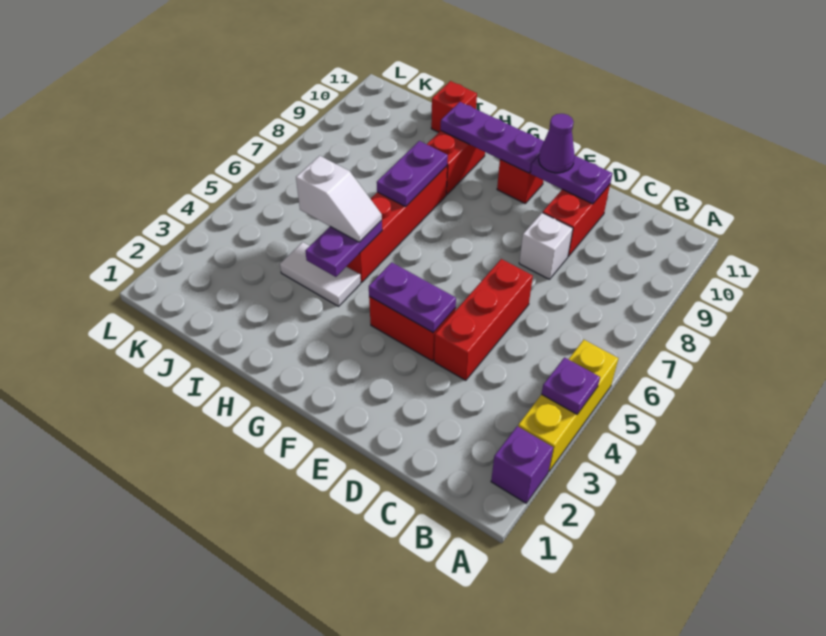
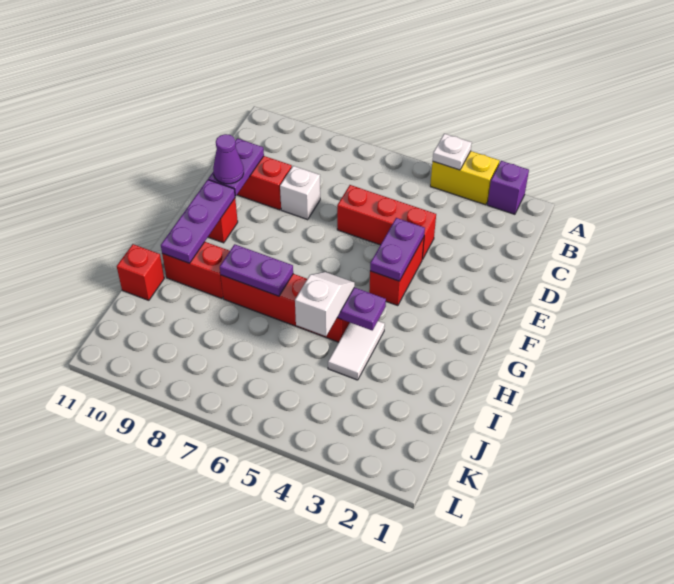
yellow brick A3:A5 level 1 -> yellow brick A3:A4 level 1
purple plate A4 level 2 -> white plate A4 level 2

